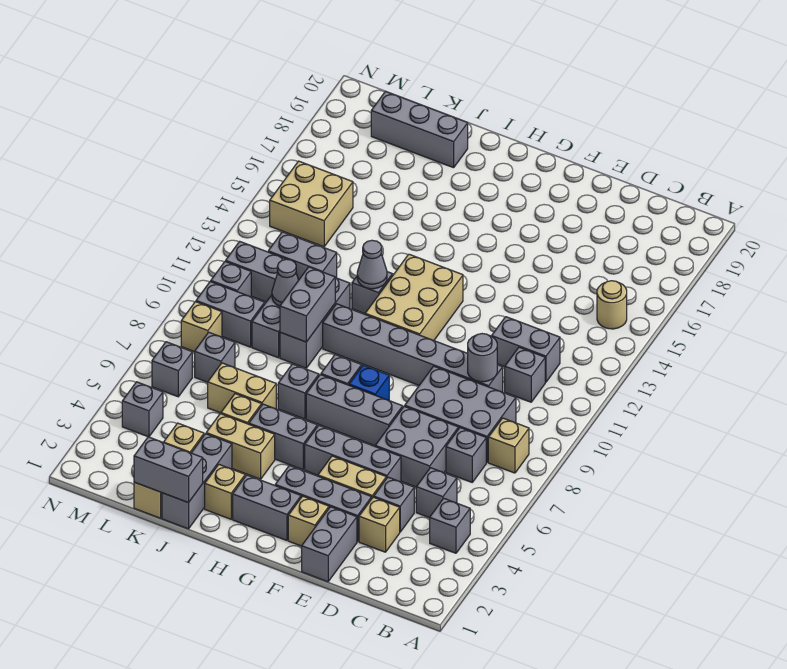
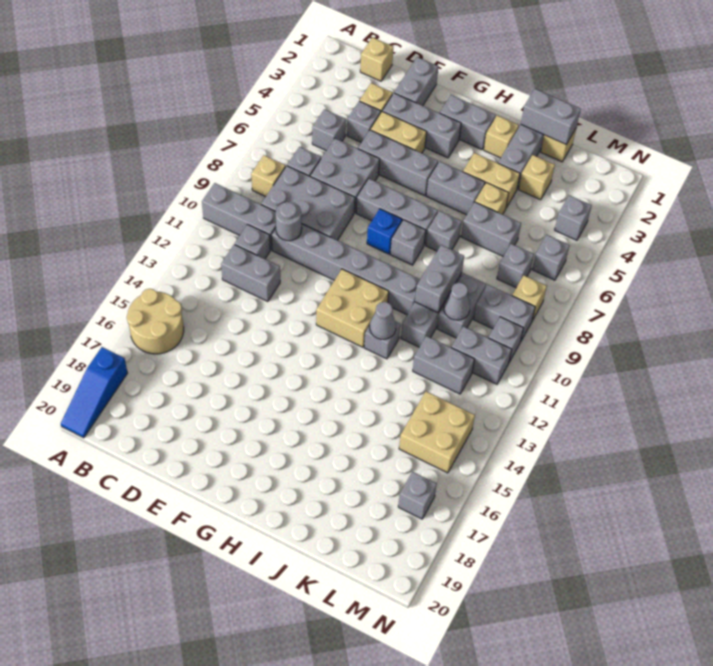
none -> blue slope A18:A20 level 1 top 18
grey brick B4 level 1 -> grey brick M17 level 1
tan round brick B15 level 1 -> tan round brick A15:B16 level 1
tan brick F2 level 1 -> tan brick C1 level 1
tan brick G11:H13 level 1 -> tan brick G11:H12 level 1
tan brick J6:K6 level 1 -> grey brick J6:K6 level 1
grey brick J19:L19 level 1 -> grey brick A10:C10 level 1

